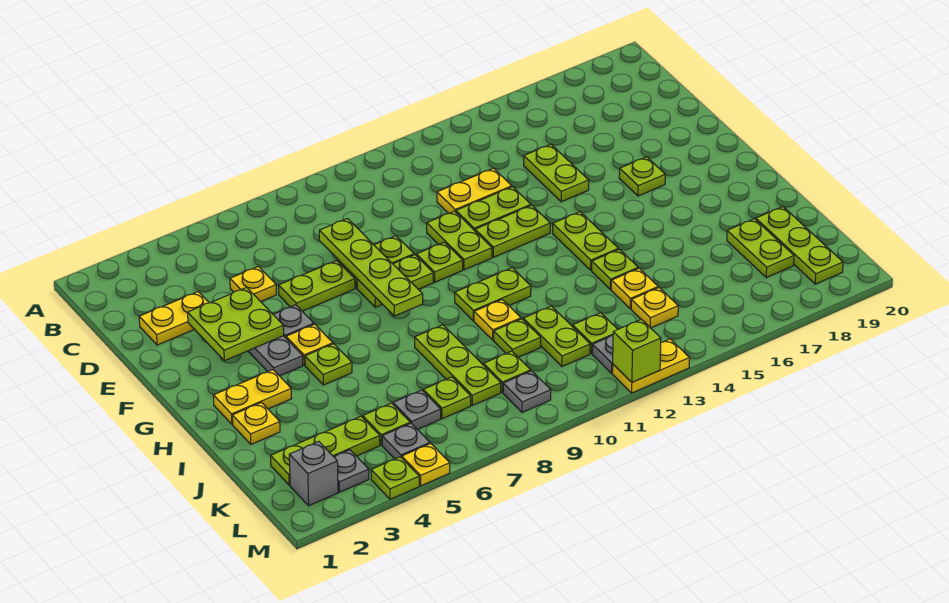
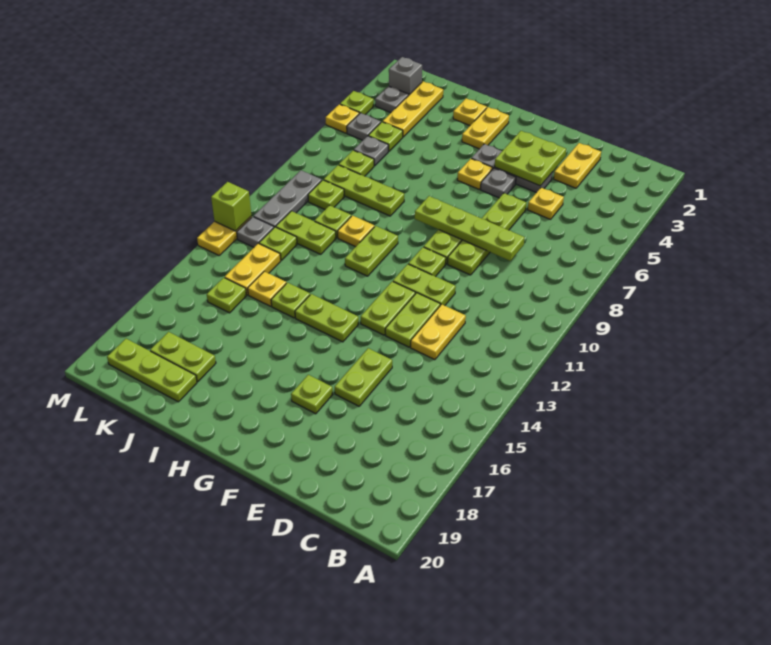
lime plate D15:E15 level 1 -> lime plate E15:E16 level 1
lime plate H5 level 1 -> lime plate K15 level 1
lime plate K2:K4 level 1 -> yellow plate K2:K4 level 1
yellow plate K14 level 1 -> yellow plate K13:K14 level 1
grey plate L9 level 1 -> grey plate L9:L11 level 1

